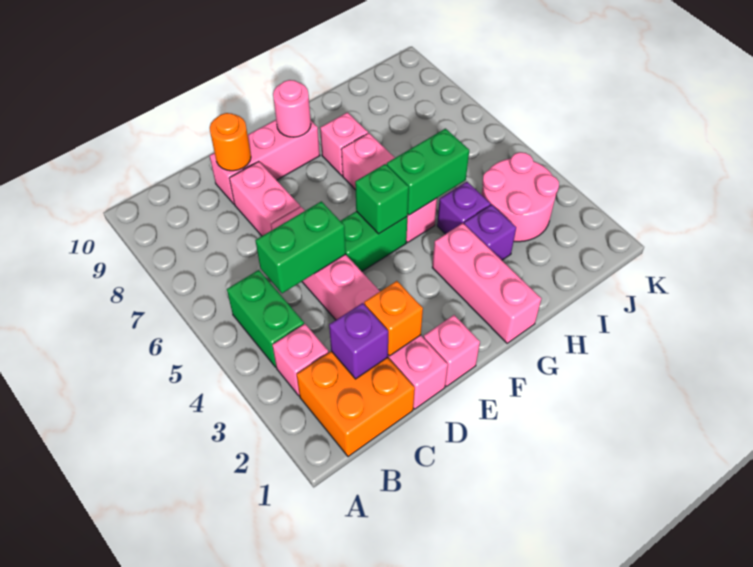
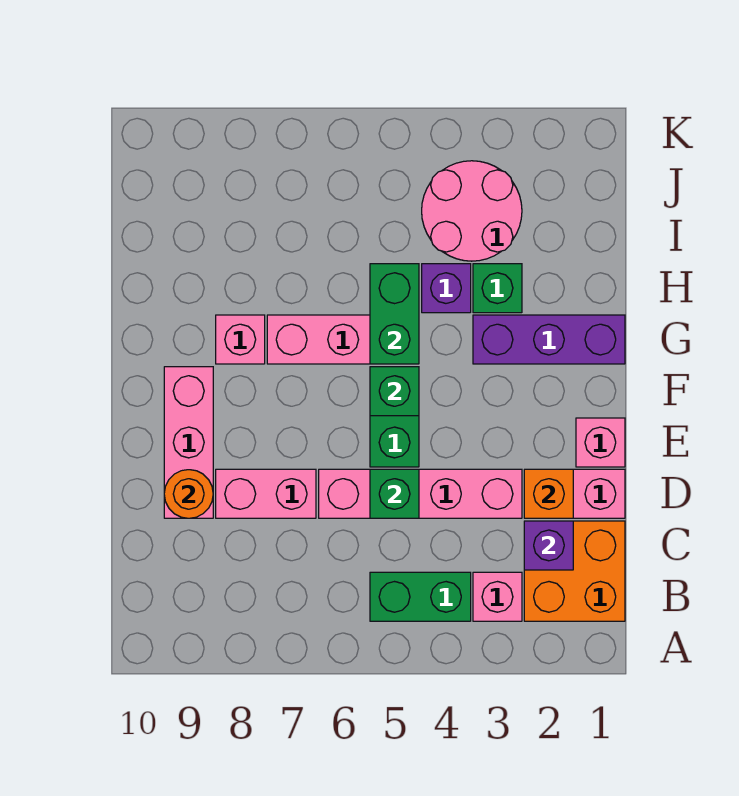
green brick C5:D5 level 2 -> green brick D5 level 2
pink round brick F9 level 2 -> none
pink brick G1:G3 level 1 -> purple brick G1:G3 level 1
purple brick H3 level 1 -> green brick H3 level 1

